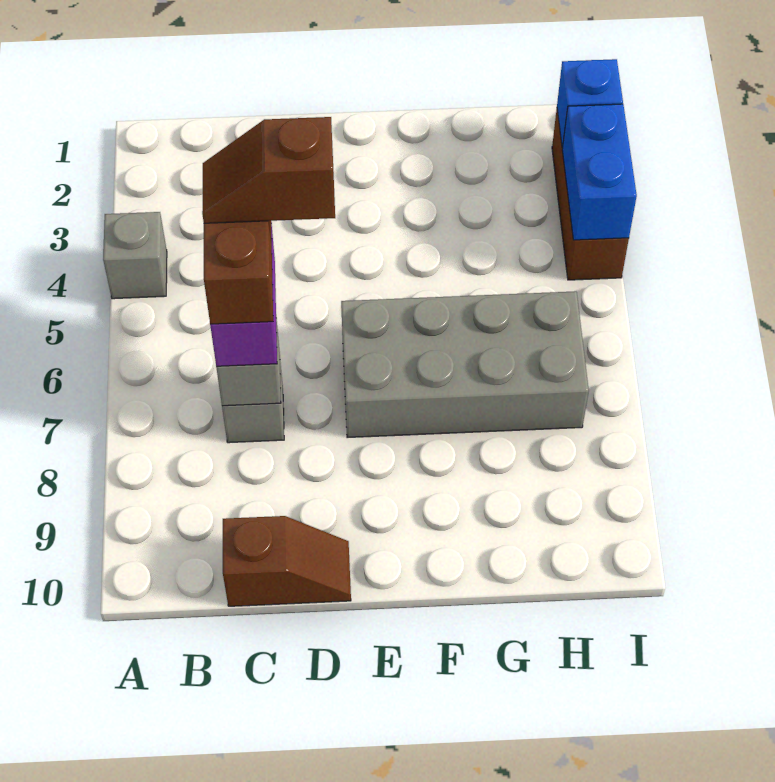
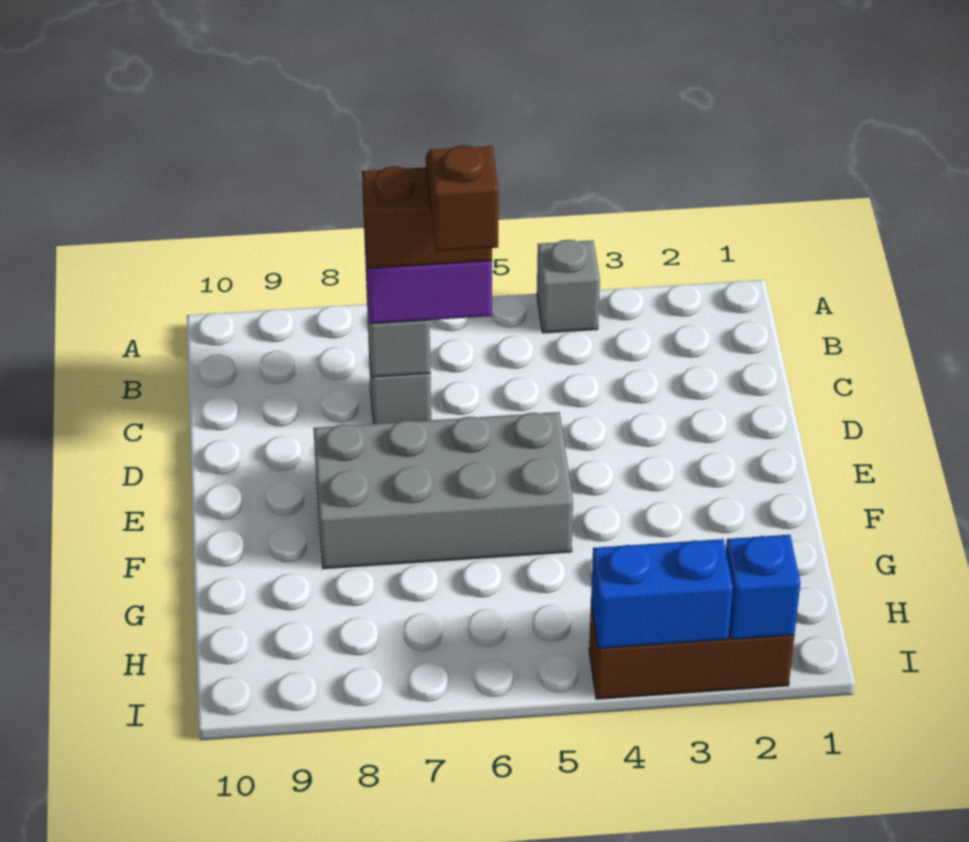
brown slope C10:D10 level 1 top C -> none
grey brick E6:H7 level 1 -> grey brick E5:F8 level 1

